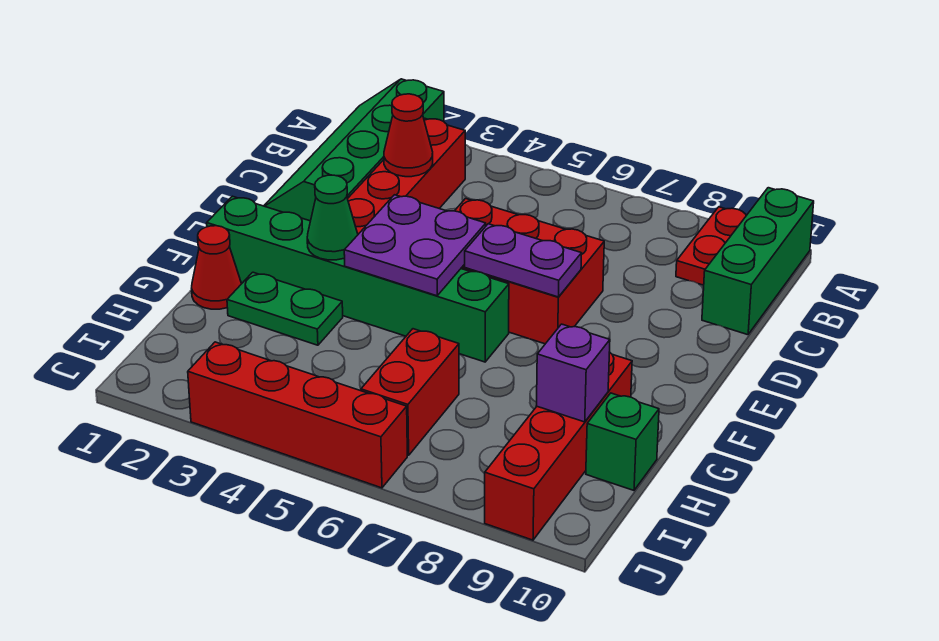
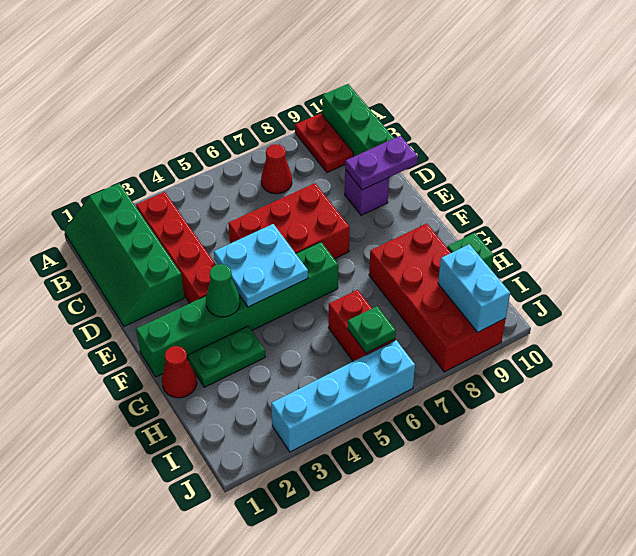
red cone C3 level 2 -> red cone B7 level 1
purple plate E4:F5 level 2 -> cyan plate E4:F5 level 2
purple plate E6:E7 level 2 -> purple plate D9:D10 level 2
red brick G9:J9 level 1 -> red brick G8:J9 level 1
purple brick H9 level 2 -> purple brick D9 level 1
none -> green plate I6 level 2
none -> cyan brick I9:J9 level 2
red brick J3:J6 level 1 -> cyan brick J3:J6 level 1

